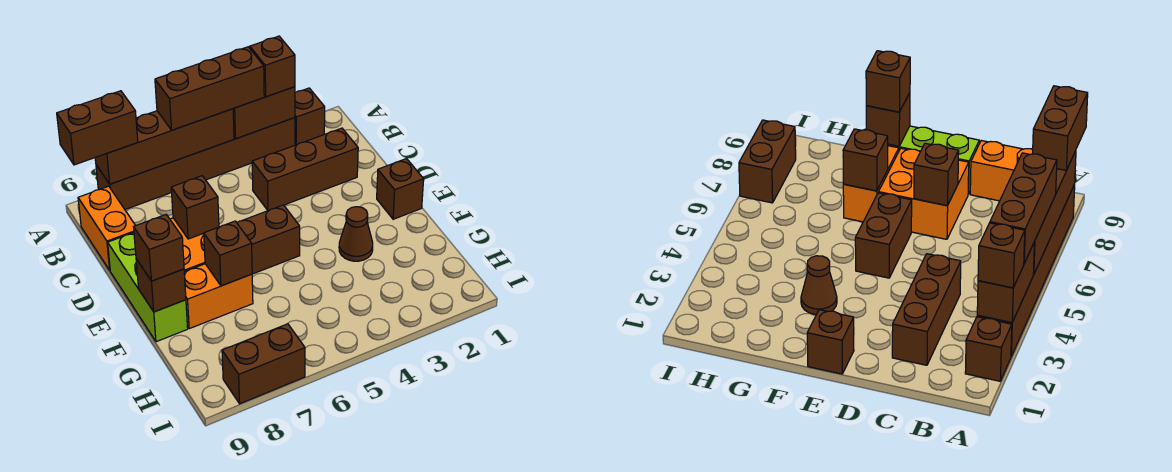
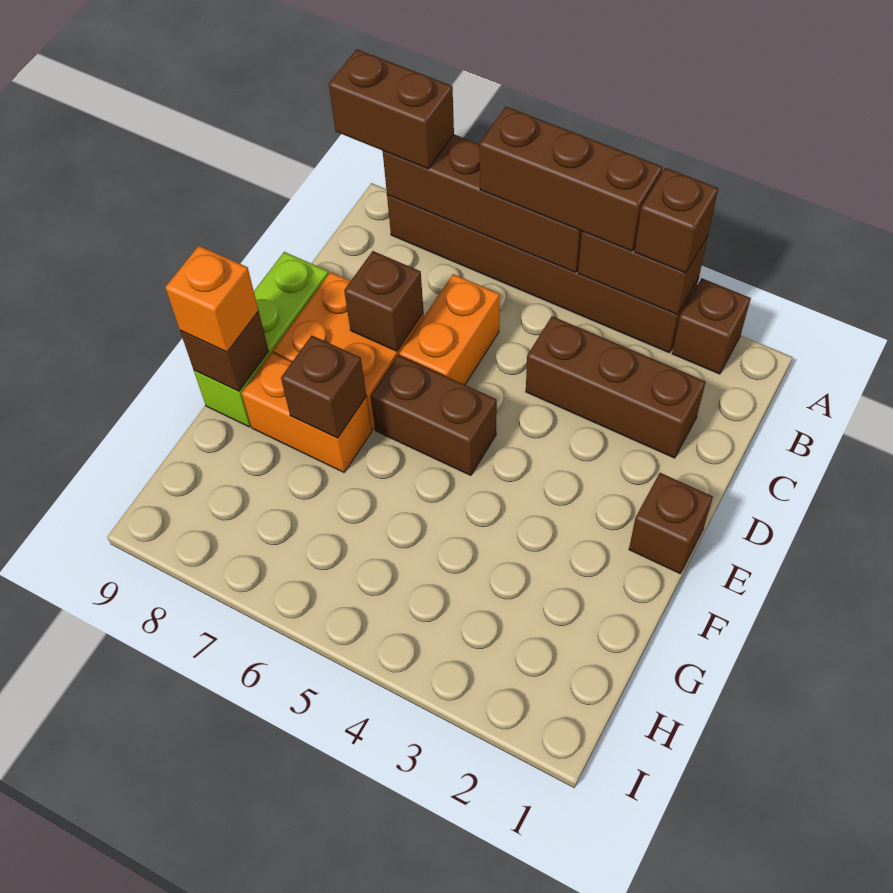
orange brick B9:C9 level 1 -> orange brick C6:D6 level 1
brown cone F3 level 1 -> none
brown brick F9 level 3 -> orange brick F9 level 3
brown brick I7:I8 level 1 -> none

